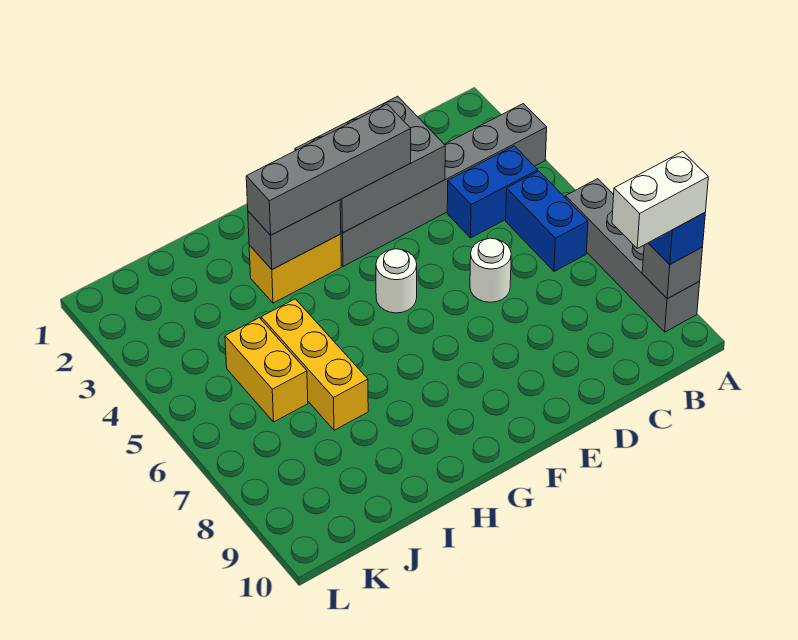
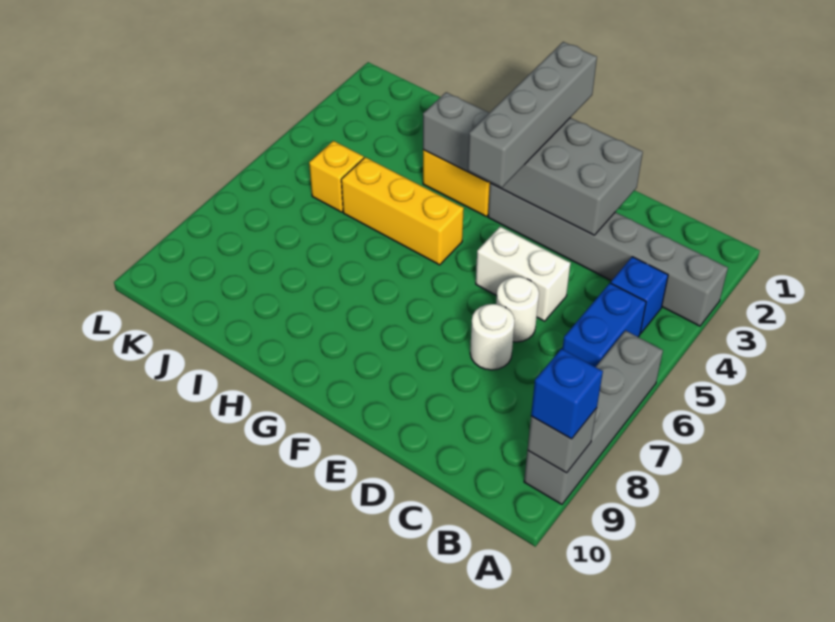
white brick A9:B9 level 4 -> white brick D5:E5 level 1
blue brick B4:C4 level 1 -> blue brick B4 level 1
grey brick E3:H3 level 3 -> grey brick F1:F4 level 3
white round brick F5 level 1 -> white round brick D7 level 1
yellow brick I5:I7 level 1 -> yellow brick G5:I5 level 1
yellow brick J5:J6 level 1 -> yellow brick J5 level 1

